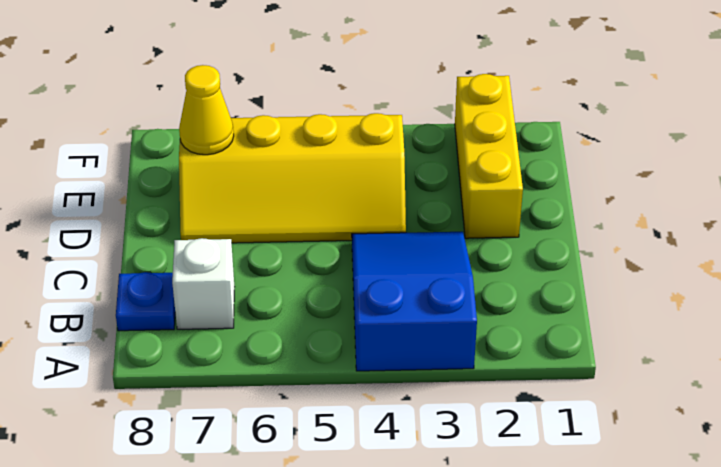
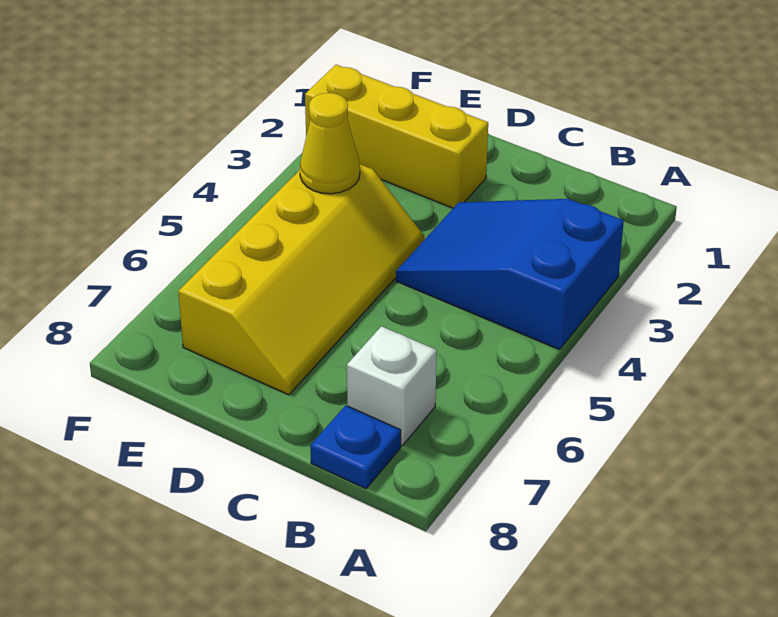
yellow cone E7 level 2 -> yellow cone E4 level 2

